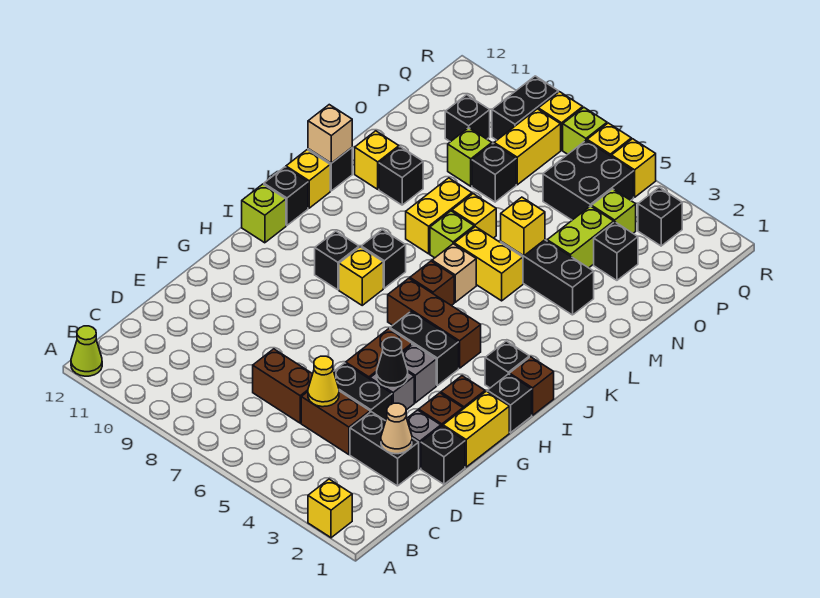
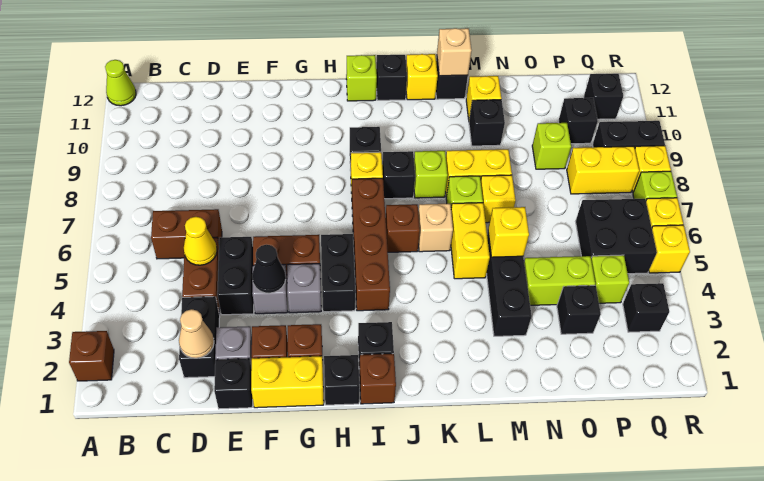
yellow brick A2 level 1 -> brown brick A2 level 1
brown brick D6:D7 level 1 -> brown brick C6:D6 level 1
brown brick I4:I6 level 1 -> brown brick I4:I7 level 1
none -> lime brick K8 level 1
black brick O8 level 1 -> black brick Q11 level 1

